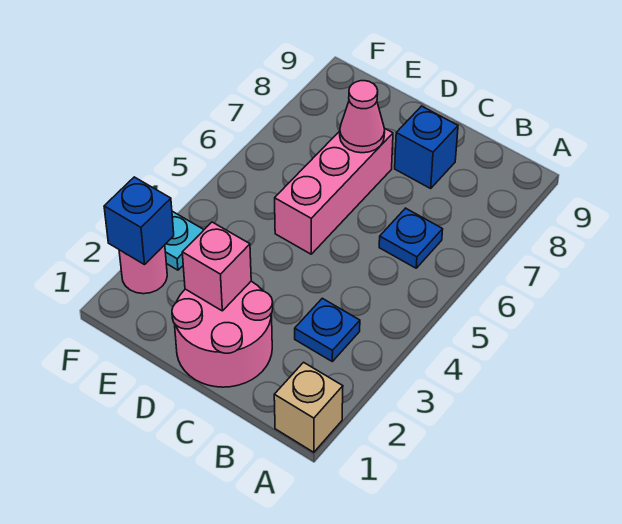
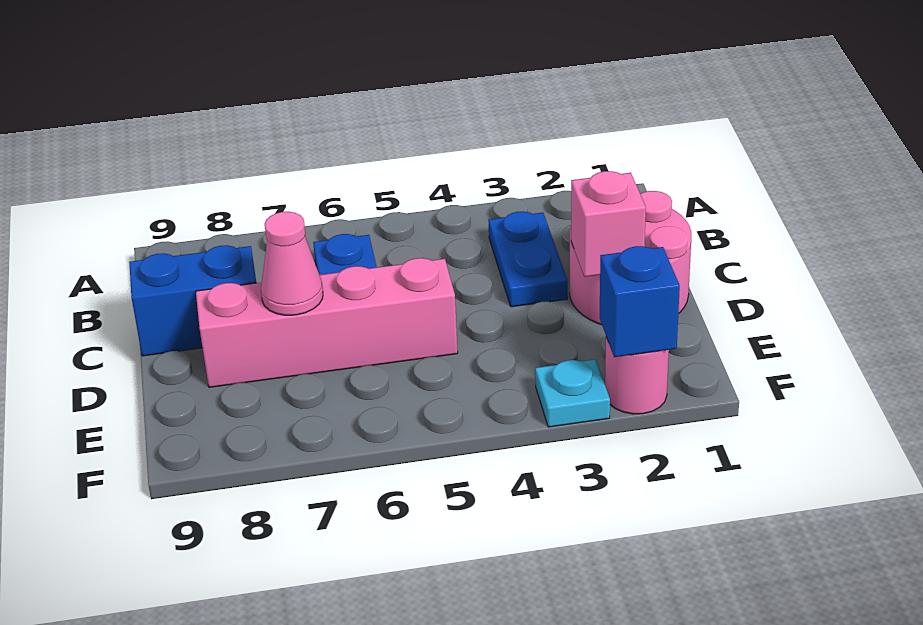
tan brick A1 level 1 -> none
blue plate B3 level 1 -> blue plate B3:C3 level 1
blue brick C8 level 1 -> blue brick C8:C9 level 1
pink brick D5:D7 level 1 -> pink brick D5:D8 level 1

